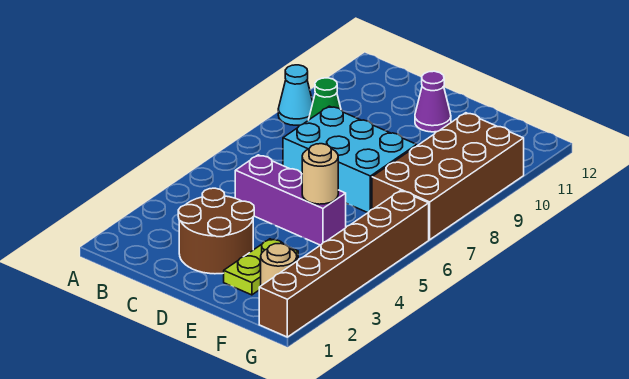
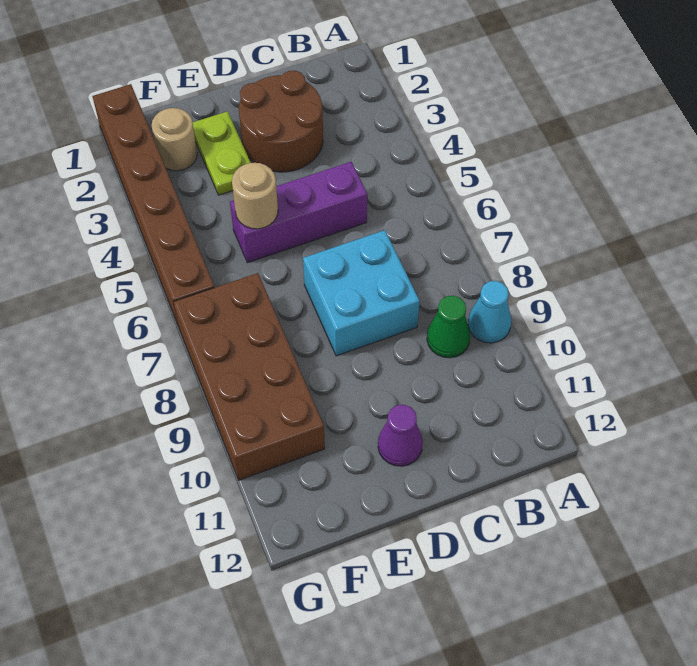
cyan brick C7:E8 level 1 -> cyan brick C7:D8 level 1

